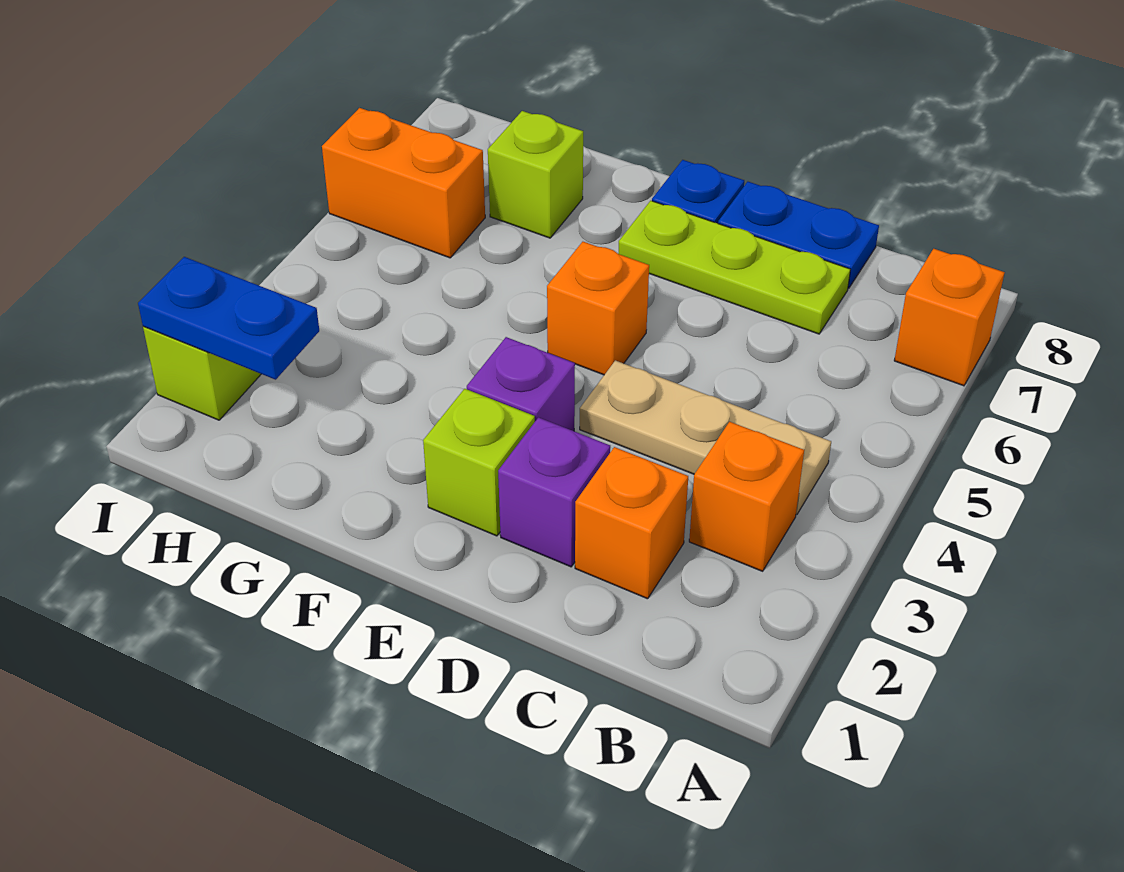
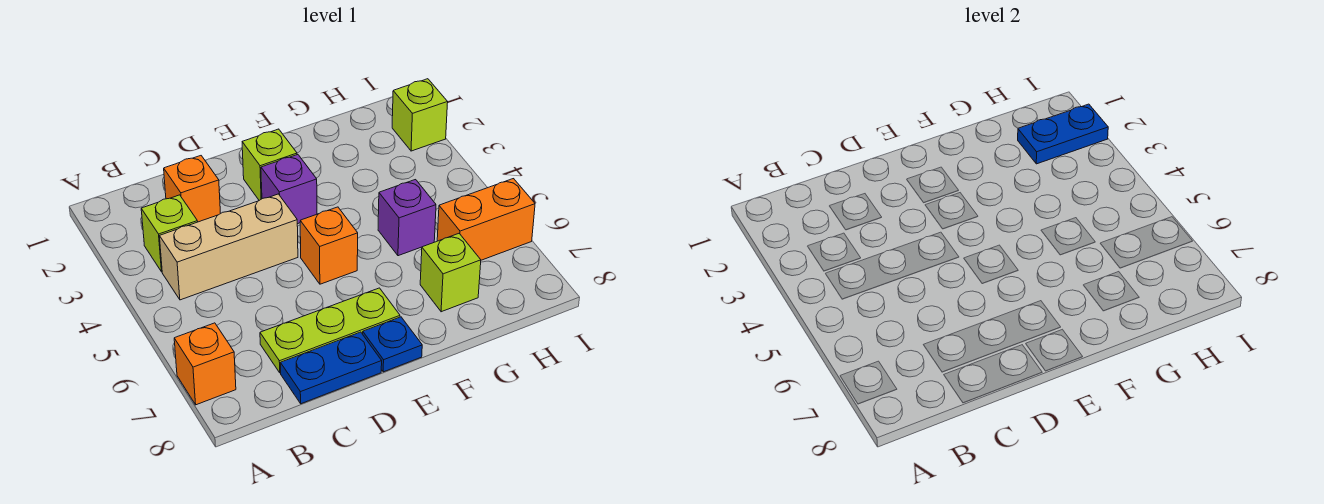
orange brick B3 level 1 -> lime brick B3 level 1
tan plate B4:D4 level 1 -> tan brick B4:D4 level 1
purple brick D2 level 1 -> purple brick G5 level 1

